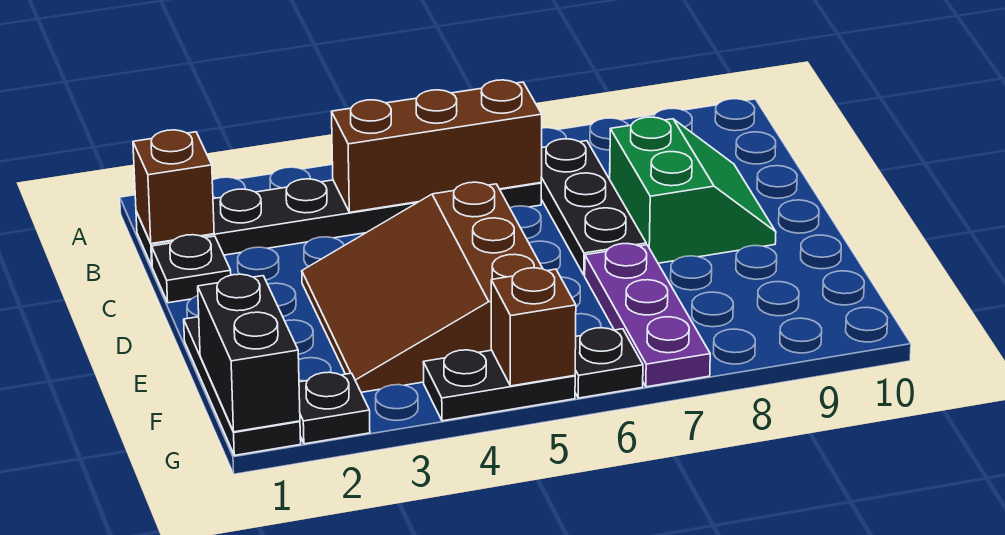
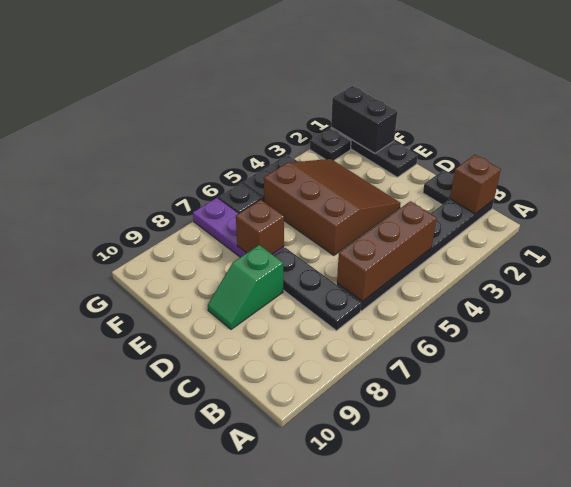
green slope C8:D9 level 1 top 8 -> green slope D8:D9 level 1 top 8
brown brick G5 level 2 -> brown brick E7 level 2

